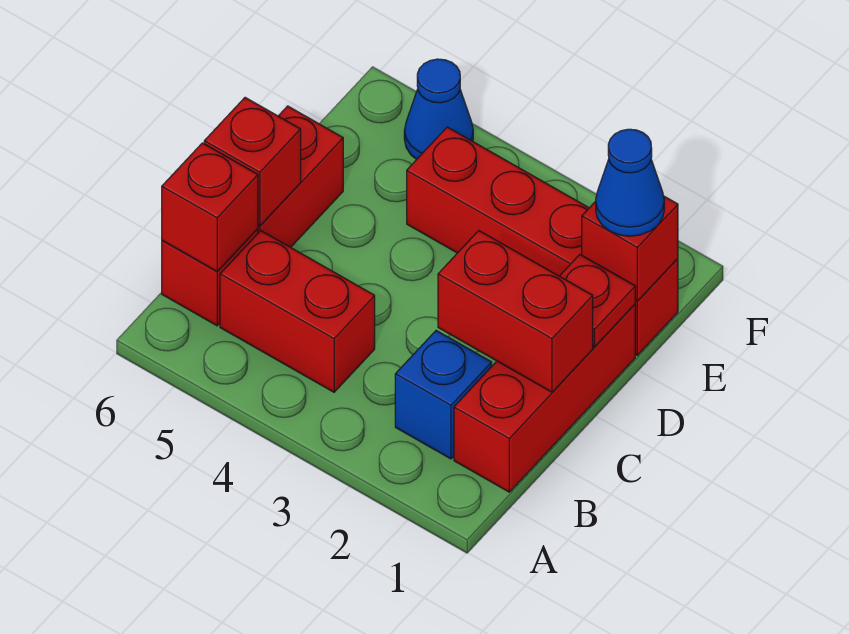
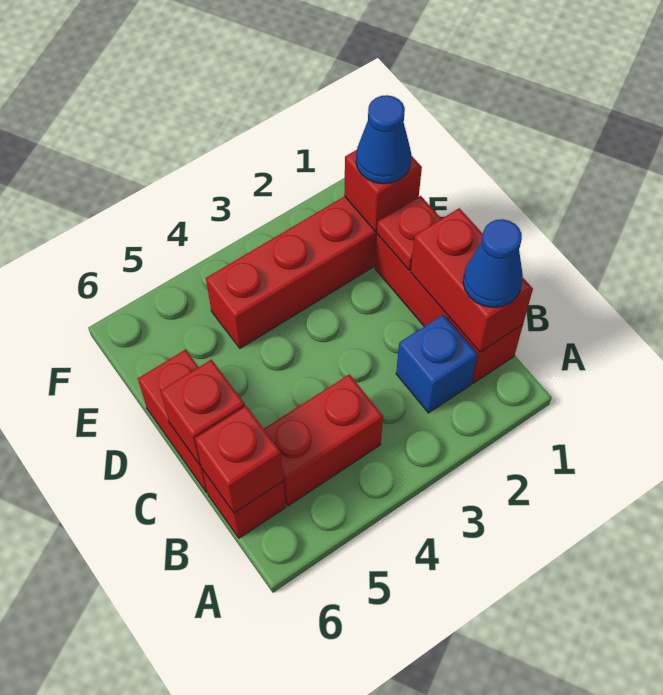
red brick C1:C2 level 2 -> red brick B1:C1 level 2
blue cone F5 level 1 -> blue cone B1 level 3

